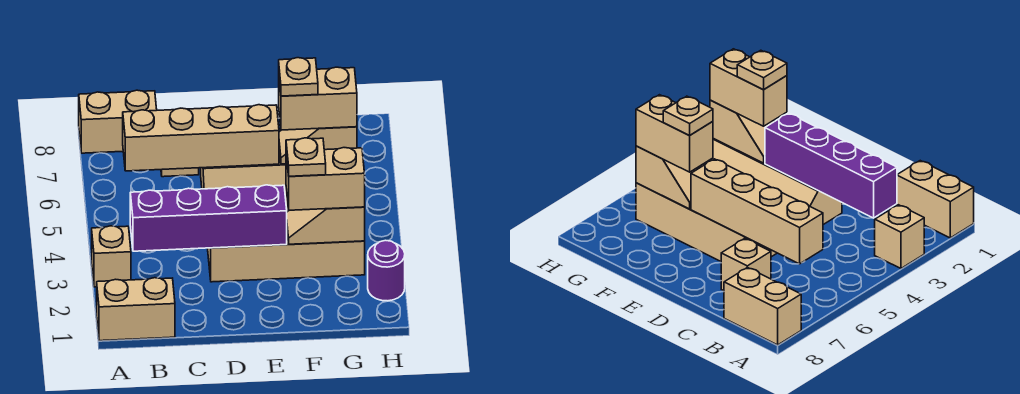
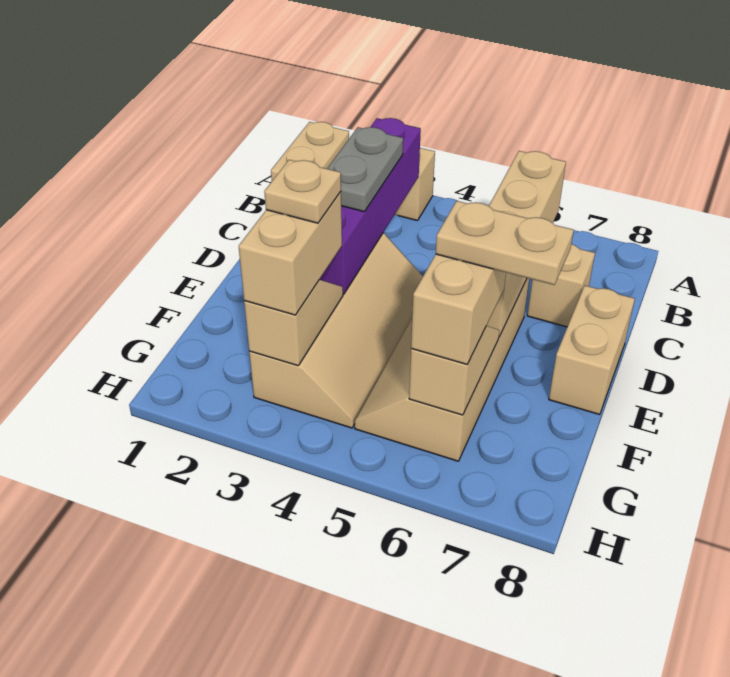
tan brick A8:B8 level 1 -> tan brick D8:E8 level 1
none -> grey plate C3:D3 level 3
tan plate F6 level 4 -> tan plate F6:F7 level 4
purple round brick H2 level 1 -> none

